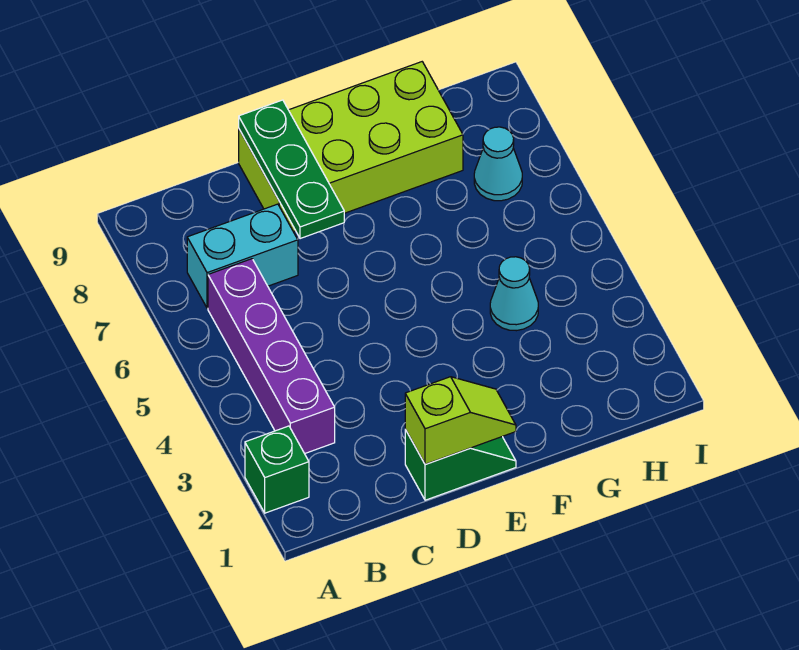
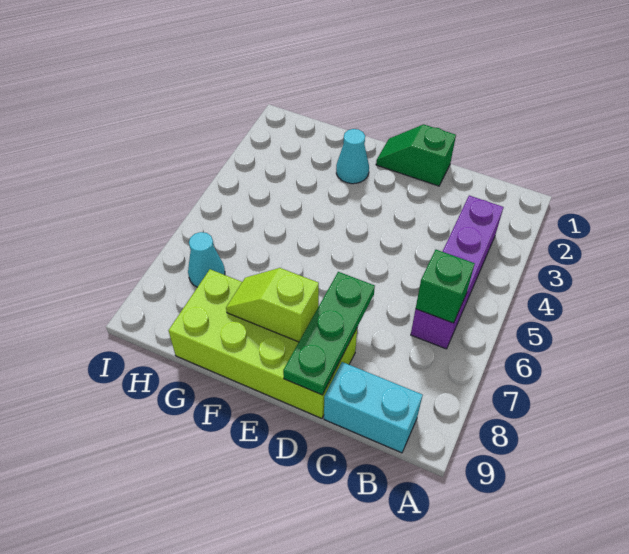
green brick A2 level 1 -> green brick B6 level 2
cyan brick B7:C7 level 1 -> cyan brick B9:C9 level 1
lime slope D1:E1 level 2 top D -> lime slope E8:F8 level 2 top E
cyan cone G4 level 1 -> cyan cone F2 level 1

